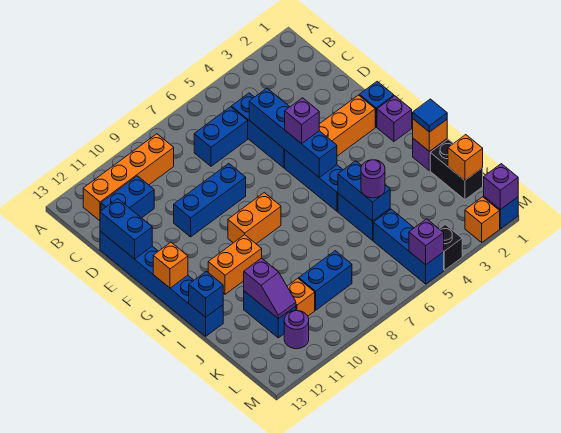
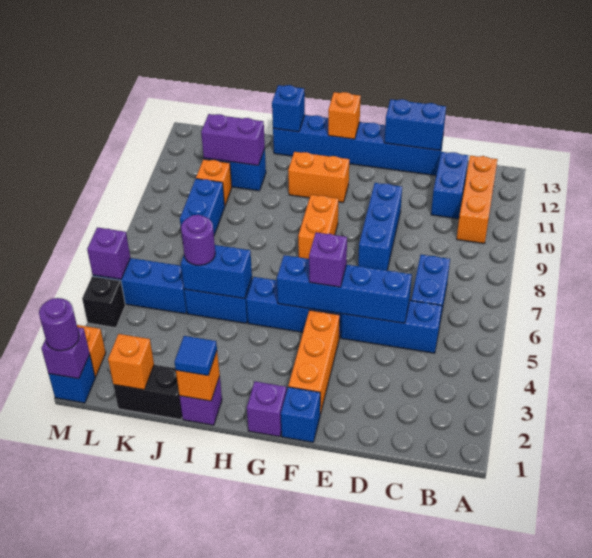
orange brick B9:B12 level 1 -> orange brick B10:B12 level 1
orange brick H10:H11 level 1 -> orange brick G11:H11 level 1
purple slope J11:K11 level 2 top J -> purple brick J11:K11 level 2
purple round brick L11 level 1 -> purple round brick M1 level 3

